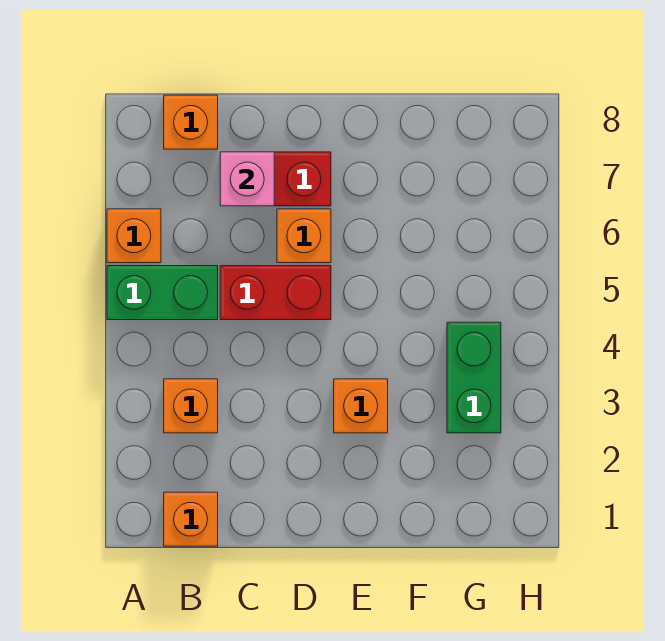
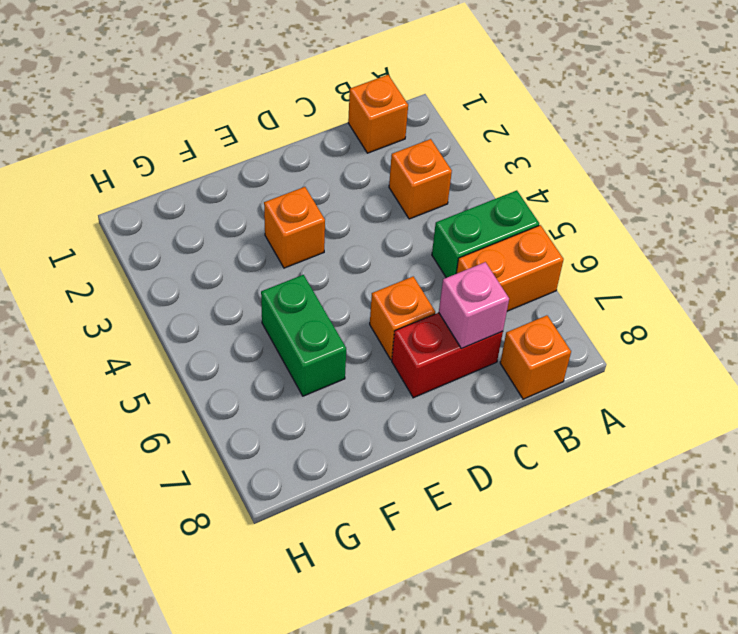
orange brick A6 level 1 -> orange brick A6:B6 level 1
red brick C5:D5 level 1 -> none
green brick G3:G4 level 1 -> green brick F5:F6 level 1

